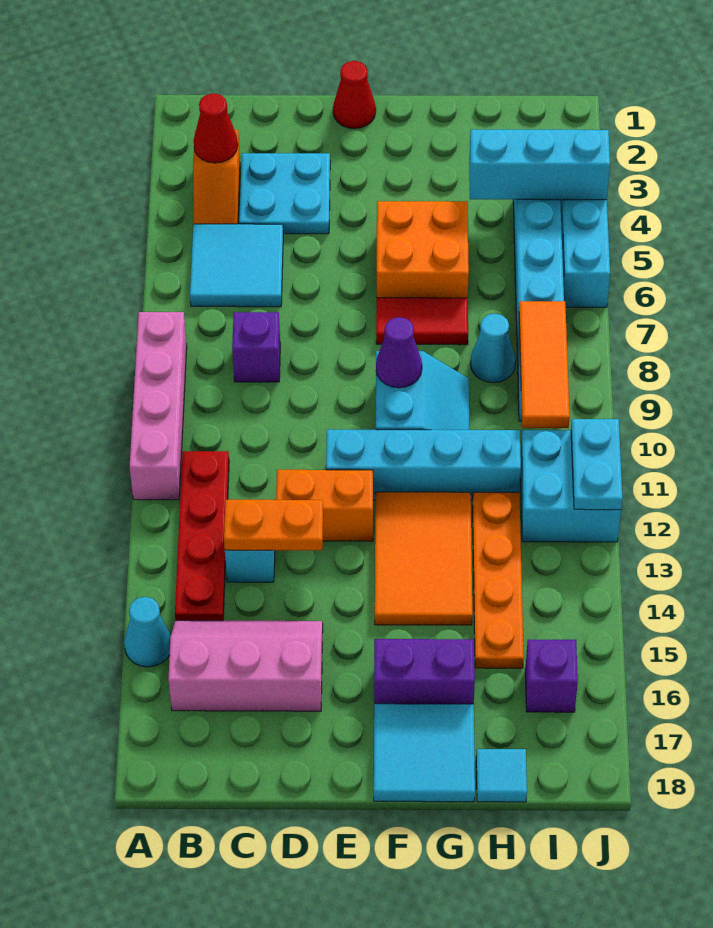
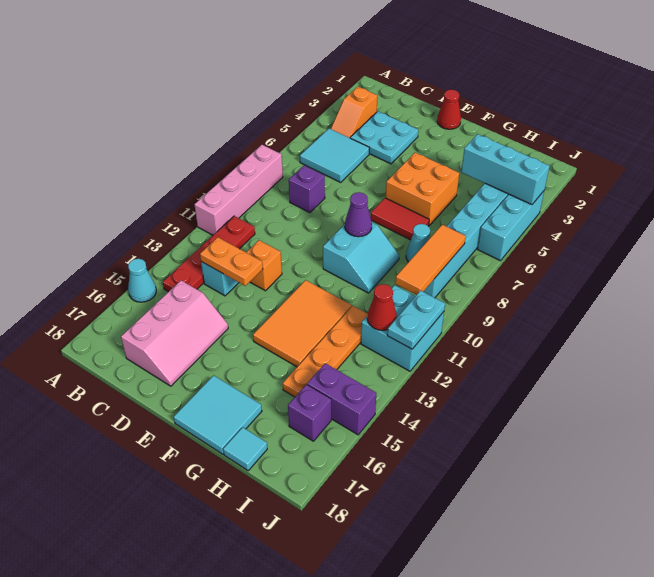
red cone B3 level 2 -> red cone I12 level 2
pink slope B15:D16 level 1 top 16 -> pink slope C15:D17 level 1 top C
orange brick D12:E12 level 1 -> orange brick D12 level 1
cyan brick E11:H11 level 1 -> none
purple brick F16:G16 level 1 -> purple brick I15:J15 level 1

